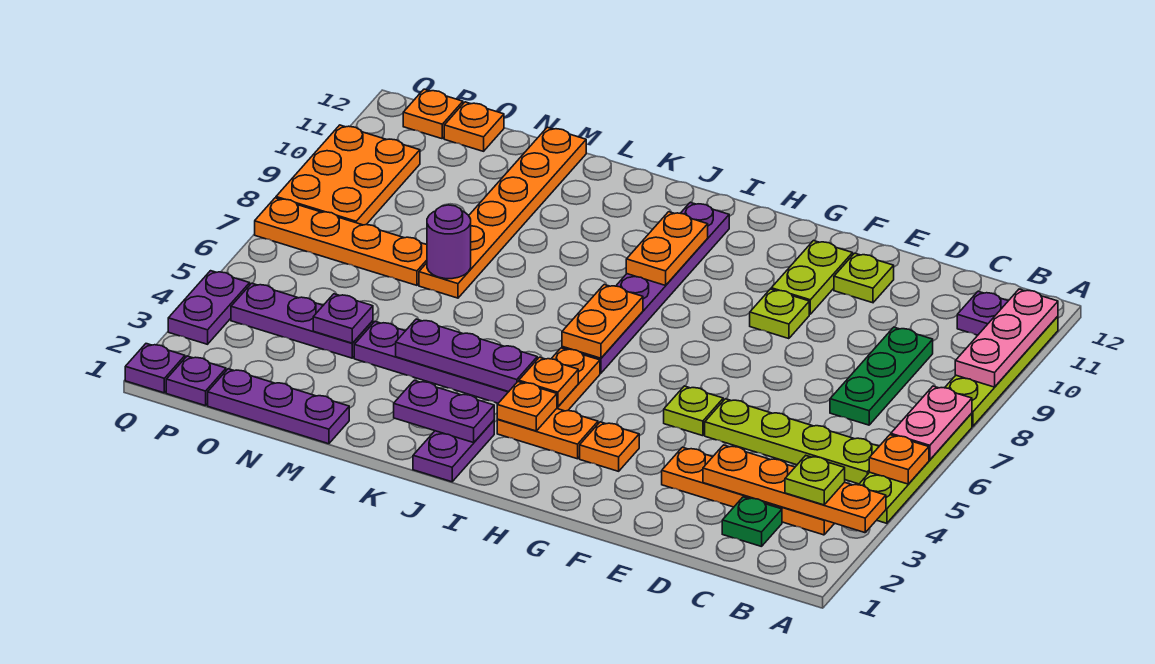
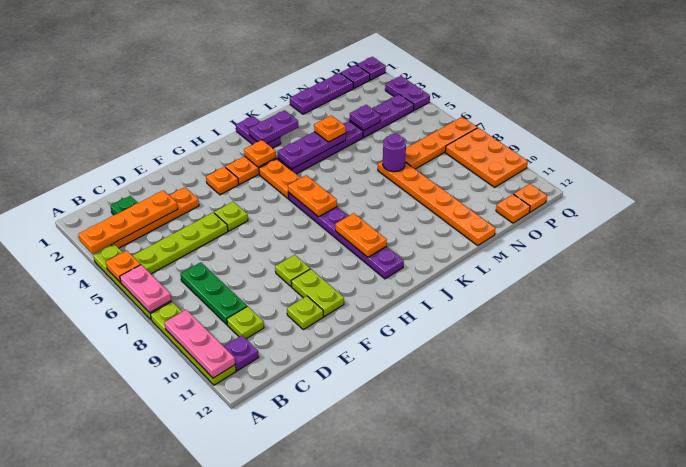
lime plate B3 level 3 -> lime plate C10 level 1
orange plate I4 level 2 -> orange plate L4 level 3

